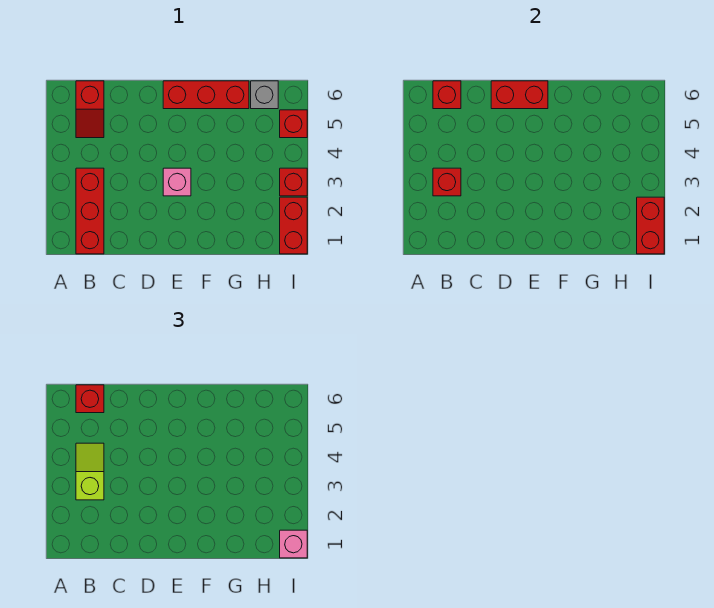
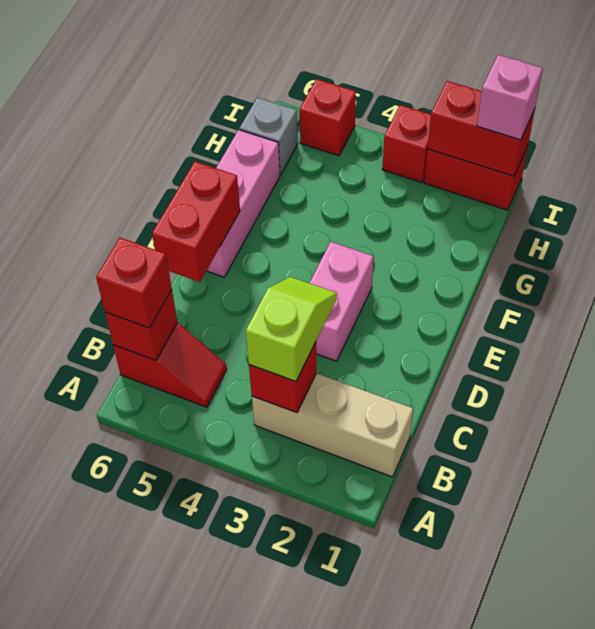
red brick B1:B3 level 1 -> tan brick B1:B3 level 1
lime slope B3:B4 level 3 top 3 -> lime slope B3:C3 level 3 top B
pink brick E3 level 1 -> pink brick D3:E3 level 1
red brick E6:G6 level 1 -> pink brick E6:G6 level 1

